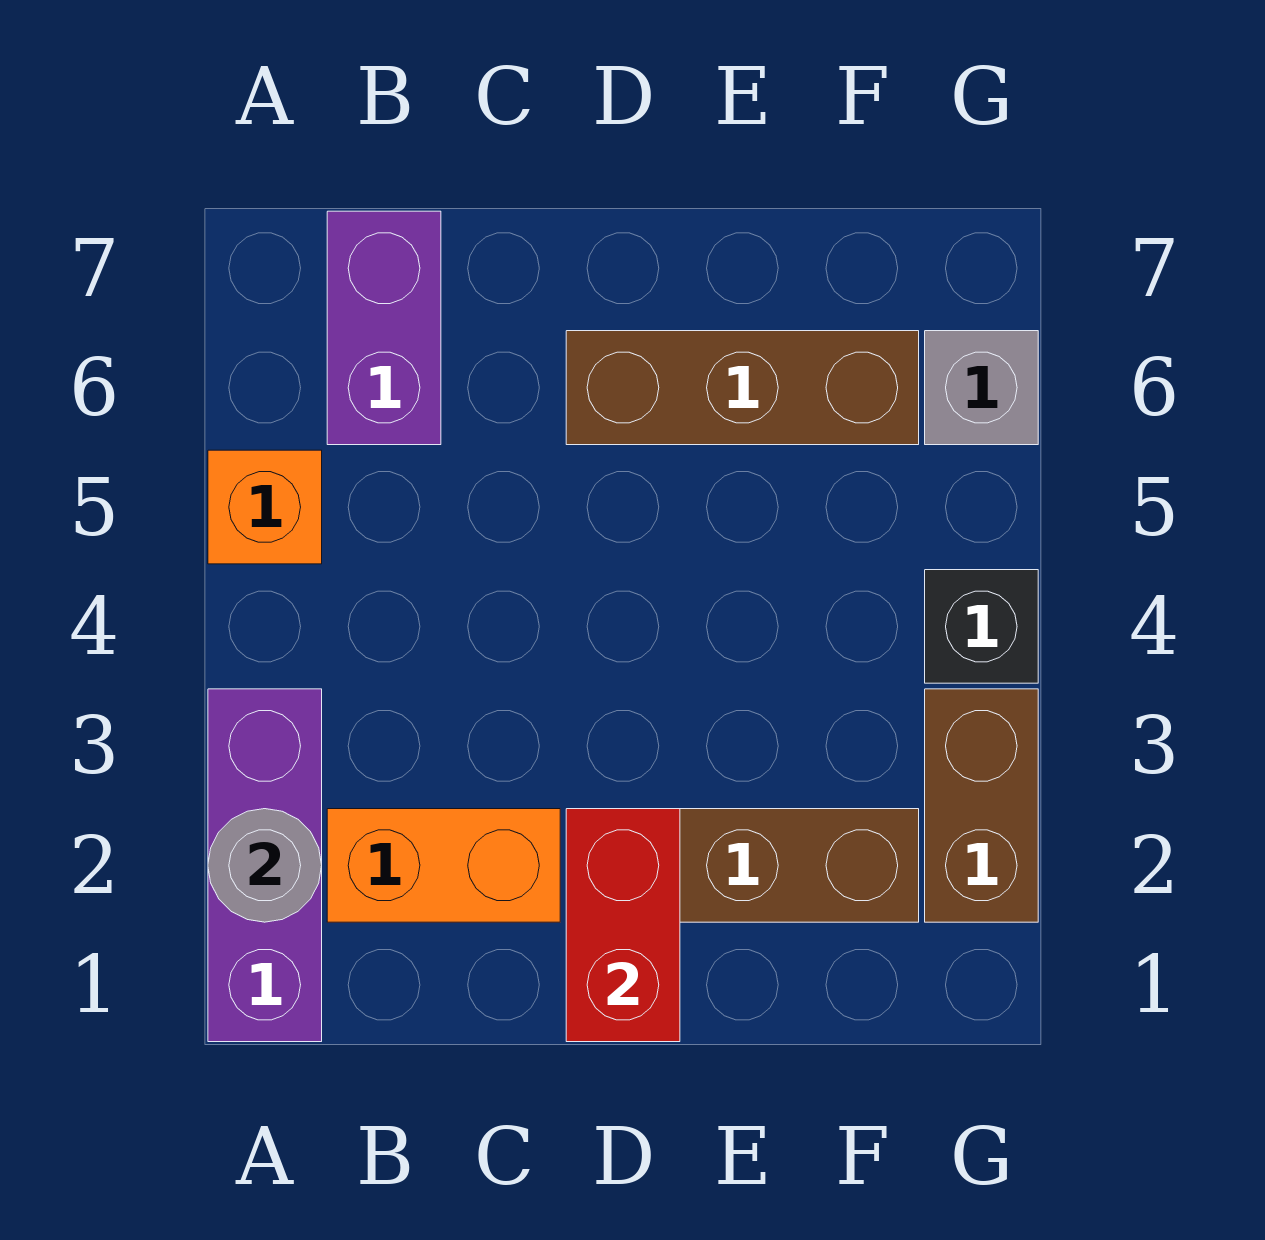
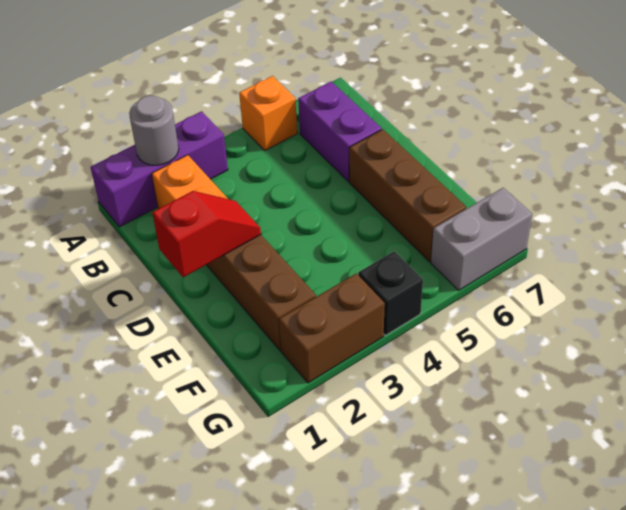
purple brick B6:B7 level 1 -> purple brick B6:C6 level 1
red brick D1:D2 level 2 -> red slope D1:D2 level 2 top 1
grey brick G6 level 1 -> grey brick G6:G7 level 1

